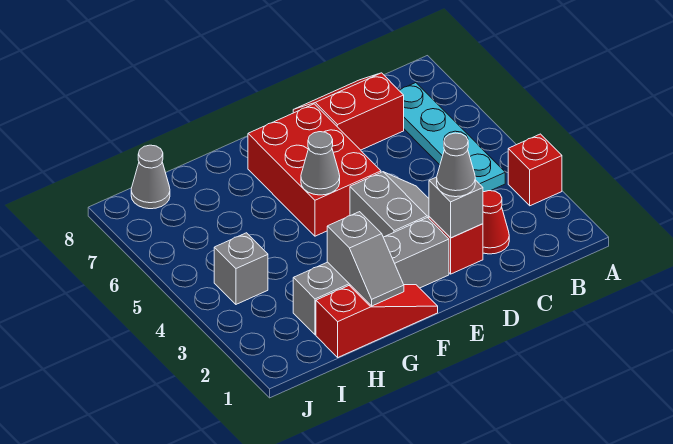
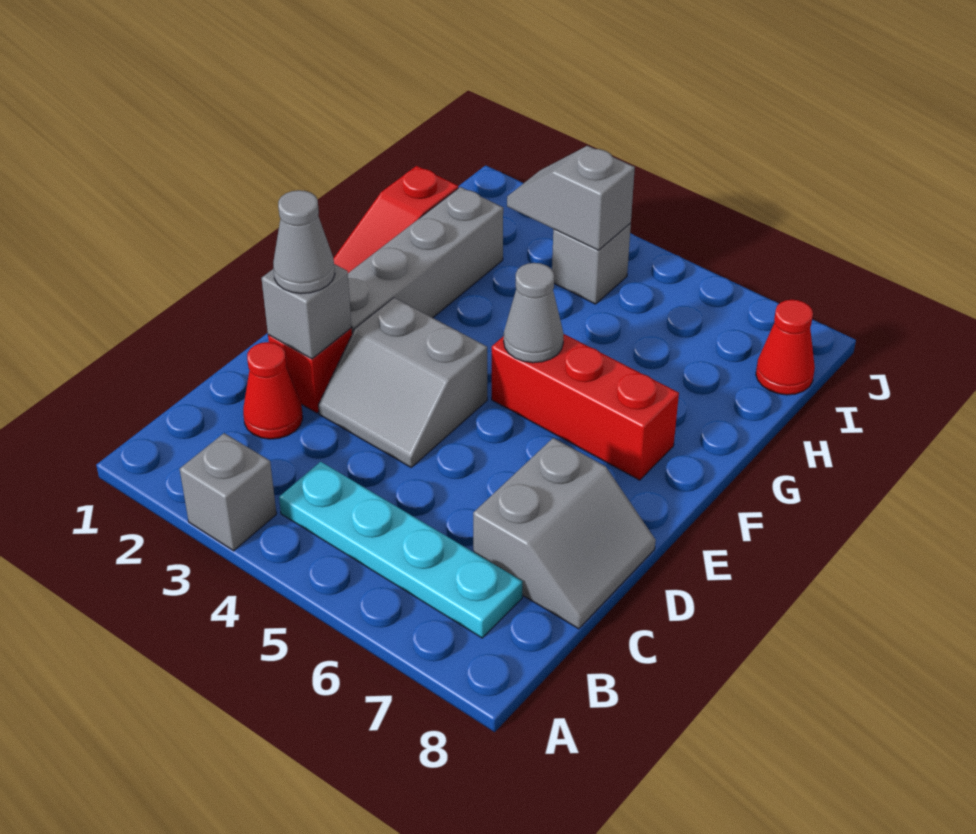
red brick A3 level 1 -> grey brick A3 level 1
red slope C7:D8 level 1 top 7 -> grey slope C7:D8 level 1 top 7
red brick E5:F7 level 1 -> red brick F5:F7 level 1
grey slope G1:G2 level 2 top 2 -> grey slope I3:I4 level 2 top 4
grey cone I8 level 1 -> red cone I8 level 1

